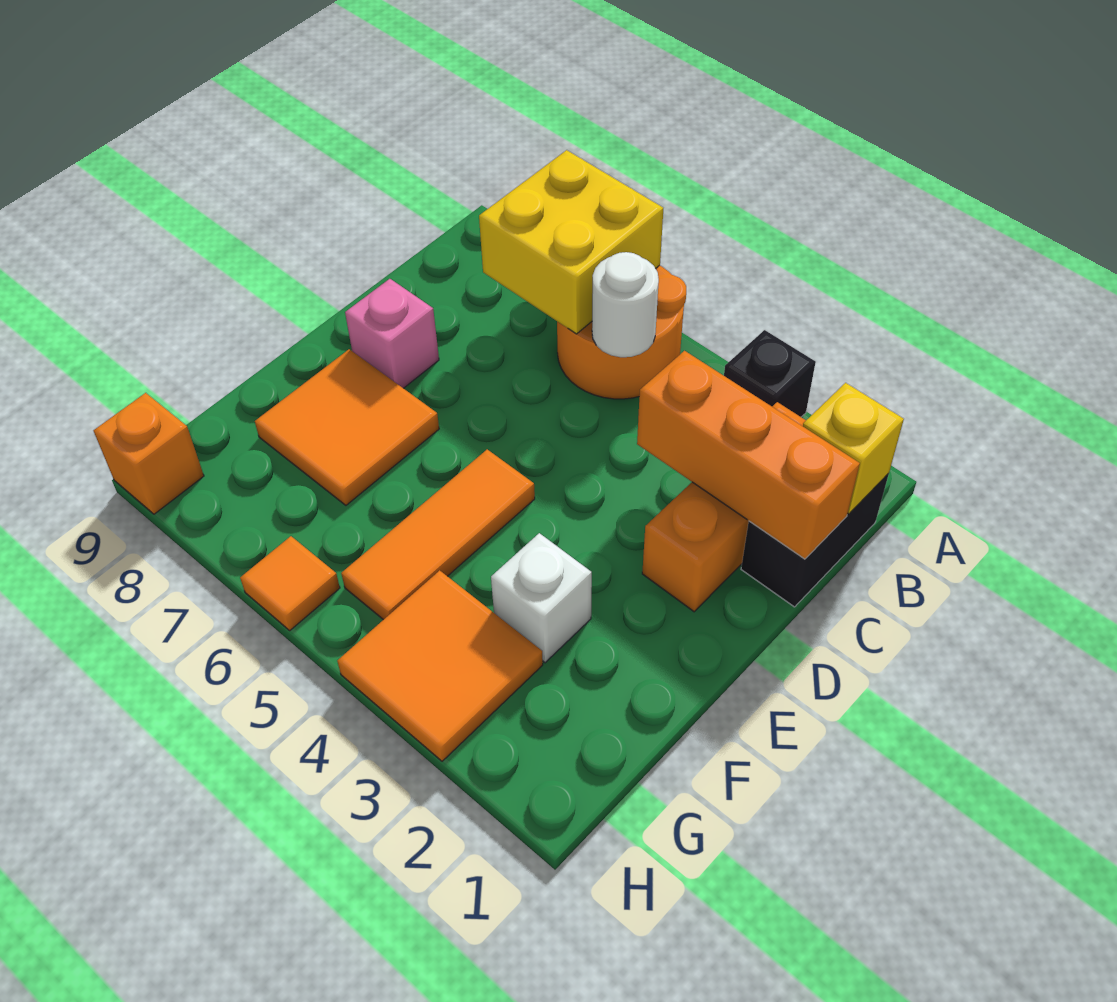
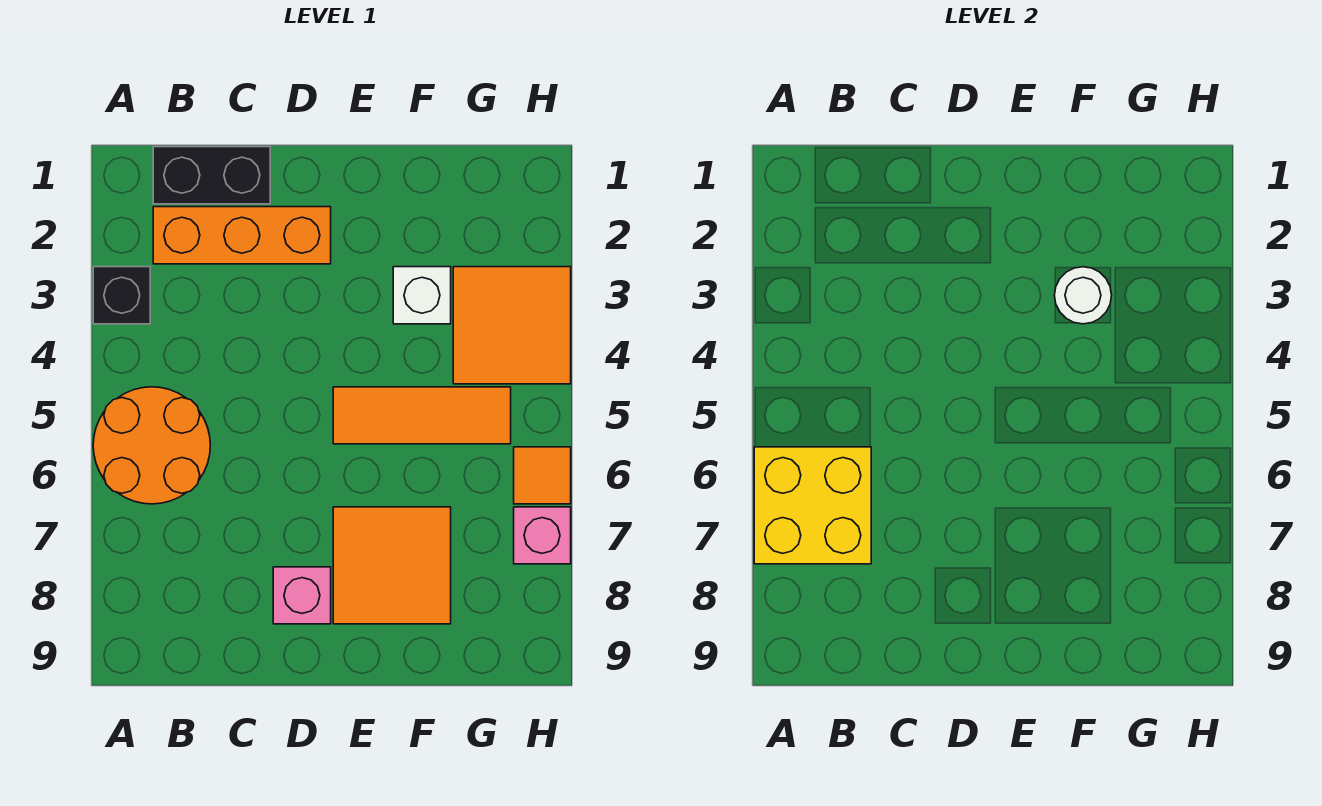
yellow brick B1 level 2 -> none
white round brick B5 level 2 -> white round brick F3 level 2
orange brick C1:C3 level 2 -> none
none -> pink brick H7 level 1
orange brick H9 level 1 -> none

